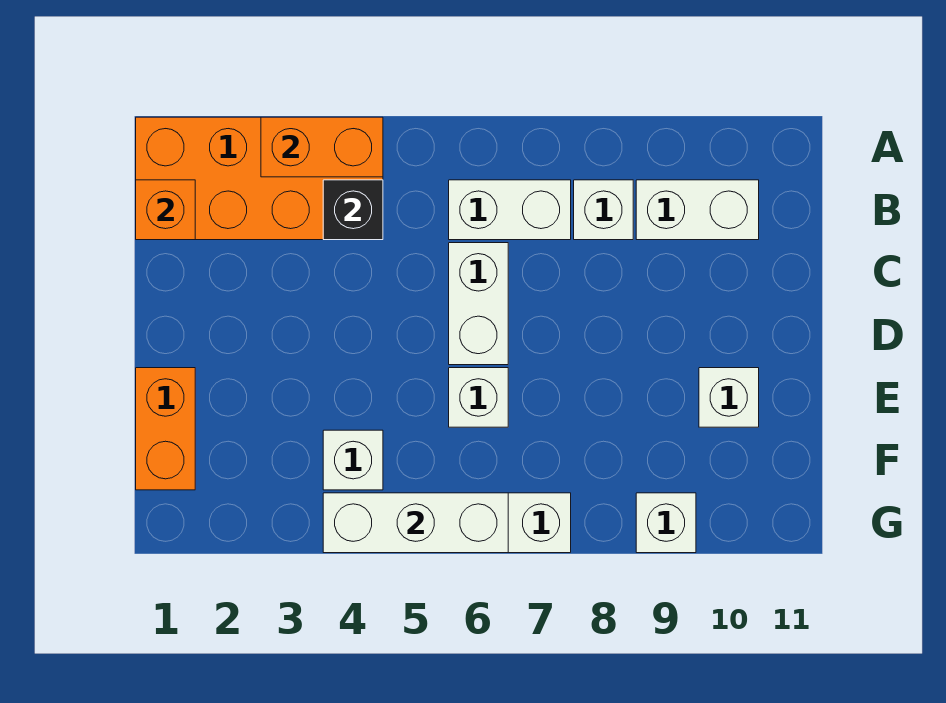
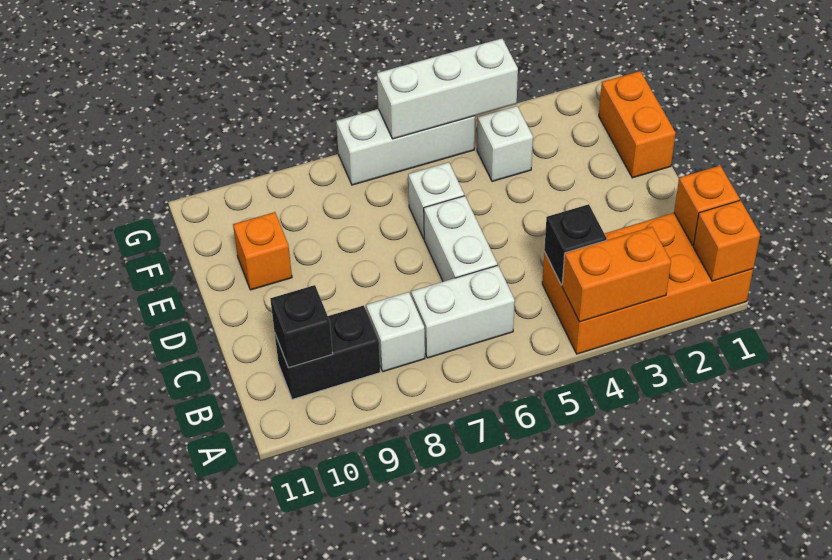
none -> orange brick A1 level 2
white brick B9:B10 level 1 -> black brick B9:B10 level 1
none -> black brick B10 level 2
white brick E10 level 1 -> orange brick E10 level 1
white brick G9 level 1 -> none

